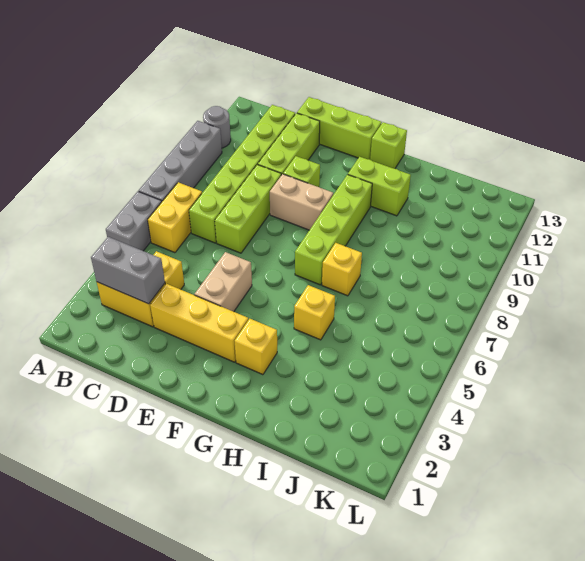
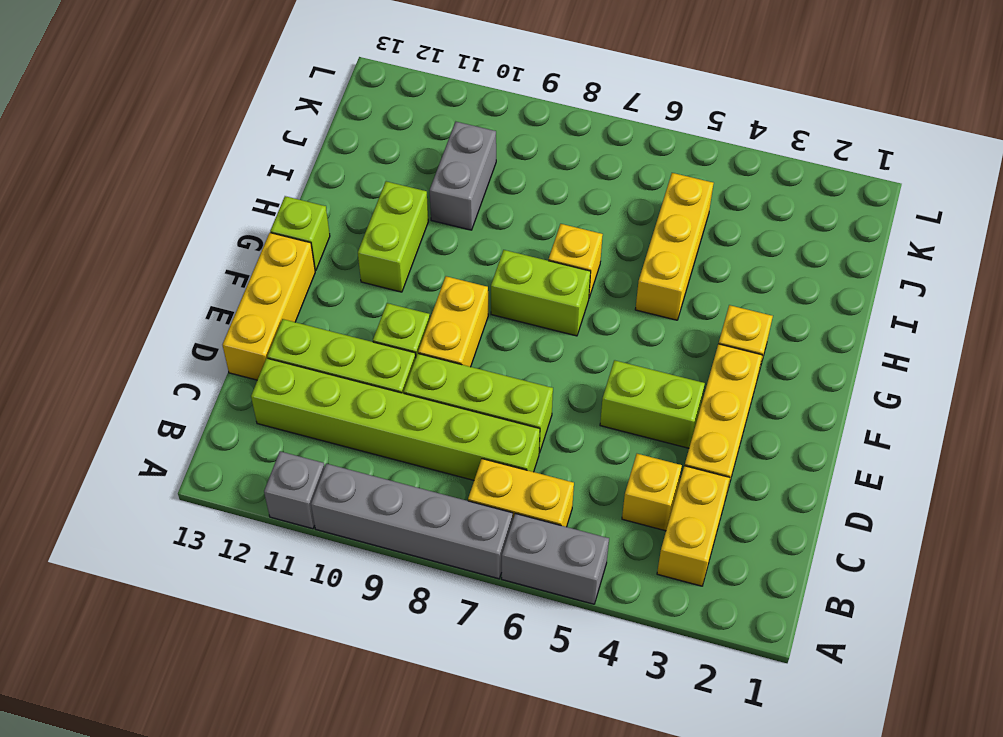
grey round brick A11 level 1 -> grey brick A11 level 1
grey brick B3:C3 level 2 -> grey brick I10:J10 level 1
lime brick D13:F13 level 1 -> yellow brick D13:F13 level 1
tan brick E4:E5 level 1 -> lime brick E4:E5 level 1
tan brick E9:F9 level 1 -> yellow brick E9:F9 level 1
lime brick G7:G10 level 1 -> lime brick G7:G8 level 1
yellow brick H5 level 1 -> yellow brick H5:J5 level 1

